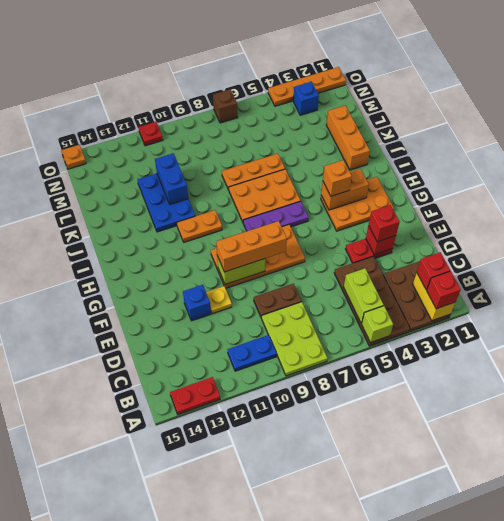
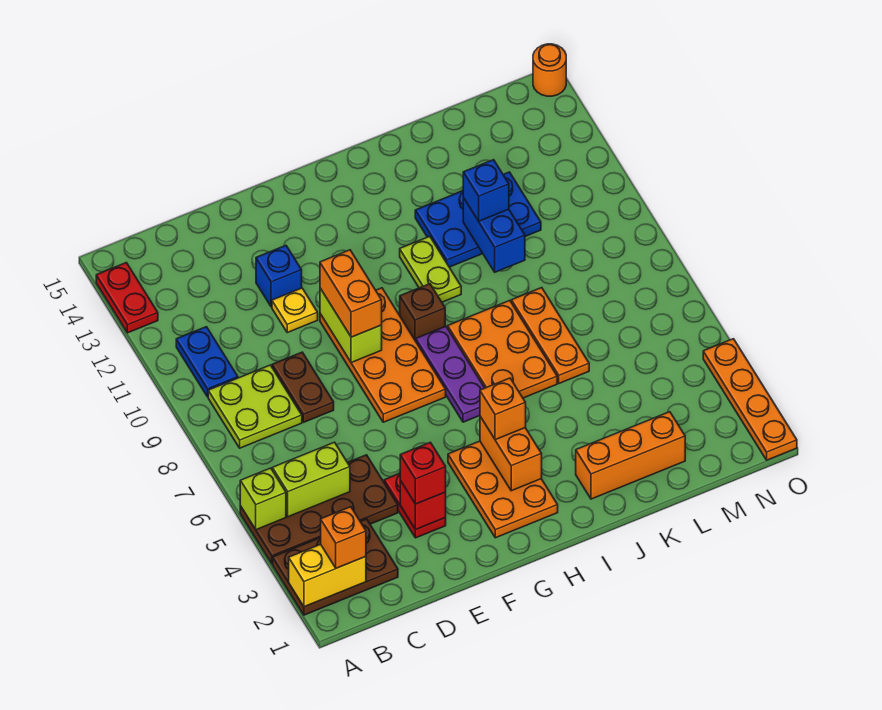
red brick A2 level 3 -> none
lime plate A8:C9 level 1 -> lime plate B8:C9 level 1
red brick B2 level 3 -> orange brick B2 level 3
orange brick F8:F10 level 3 -> orange brick F9:F10 level 3
orange plate I10:I11 level 1 -> lime plate I10:I11 level 1
blue brick K11:L11 level 2 -> blue brick K10:K11 level 2
blue brick N3 level 1 -> blue brick K11 level 3
brown brick O7 level 1 -> brown brick H9 level 1
red plate O11 level 1 -> none
orange plate O15 level 1 -> orange round brick O15 level 1

